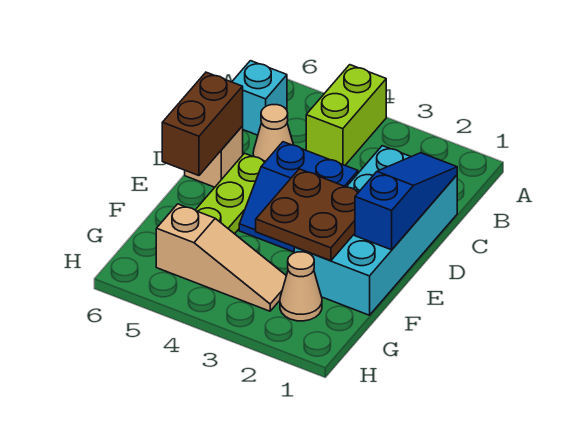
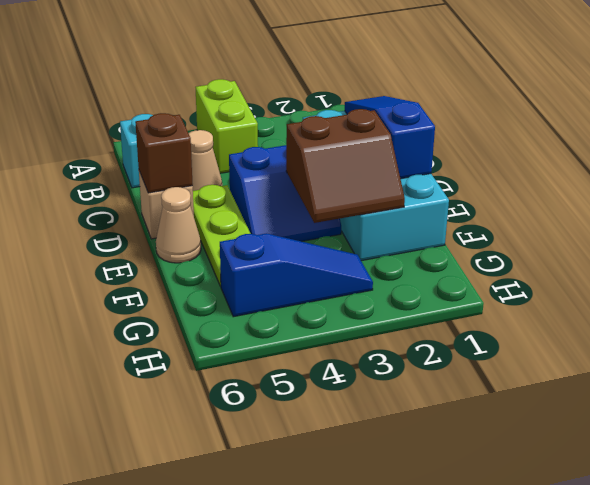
brown brick D6:E6 level 2 -> brown brick D6 level 2
brown plate E2:F3 level 2 -> brown slope E2:F3 level 2 top E
tan cone G2 level 1 -> tan cone E6 level 1
tan slope G3:G5 level 1 top 5 -> blue slope G3:G5 level 1 top 5

